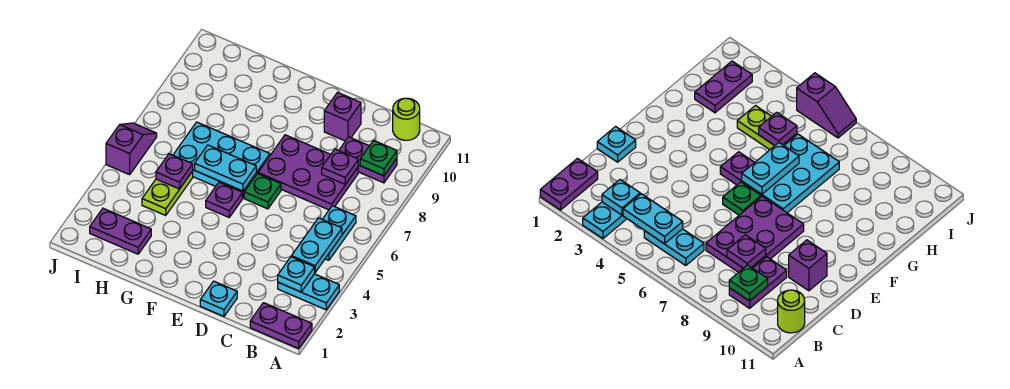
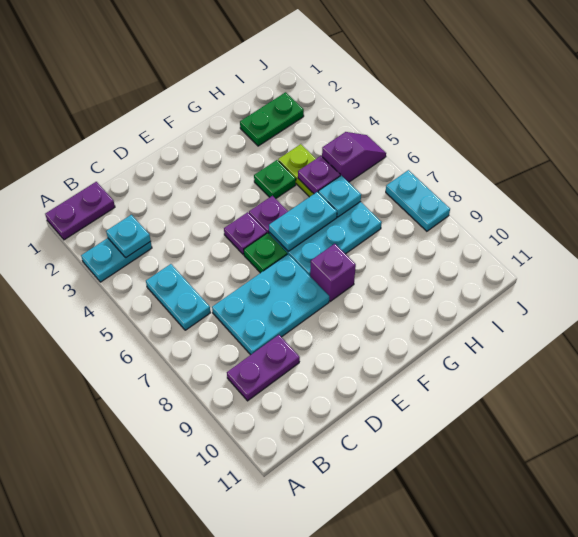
cyan plate B4:B5 level 2 -> cyan plate J7:J8 level 1
green plate B9 level 2 -> green plate G4 level 1
lime round brick B11 level 1 -> none
purple plate C7:E8 level 1 -> cyan plate C7:E8 level 1
purple plate C8 level 2 -> purple plate E5 level 1
cyan plate D1 level 1 -> cyan plate H6 level 2
purple brick D10 level 1 -> purple brick F8 level 1
purple plate H2:I2 level 1 -> green plate H2:I2 level 1
purple slope J5:J6 level 1 top 5 -> purple slope I5:J5 level 1 top I

